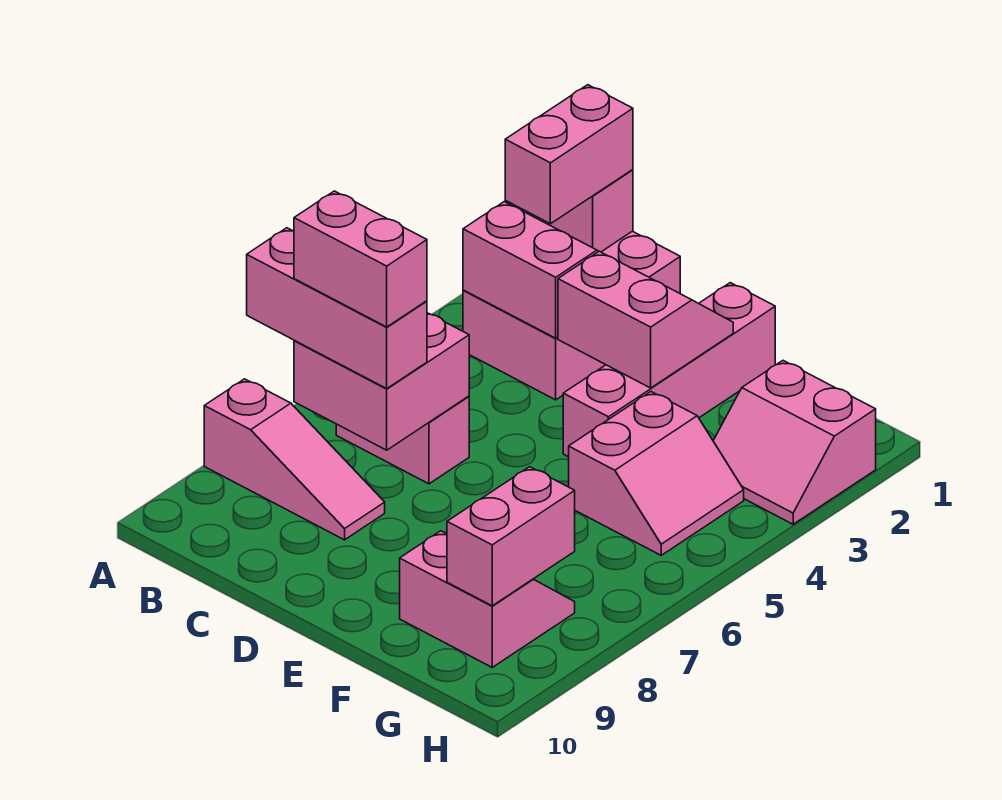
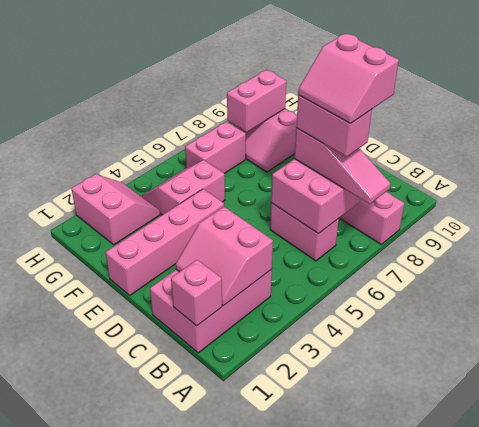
pink brick A7:C7 level 3 -> pink slope A7:C7 level 3 top C
pink brick B1:B2 level 3 -> pink brick G6:G7 level 1
pink slope D2:E3 level 2 top 3 -> pink slope B7:C8 level 5 top 8

